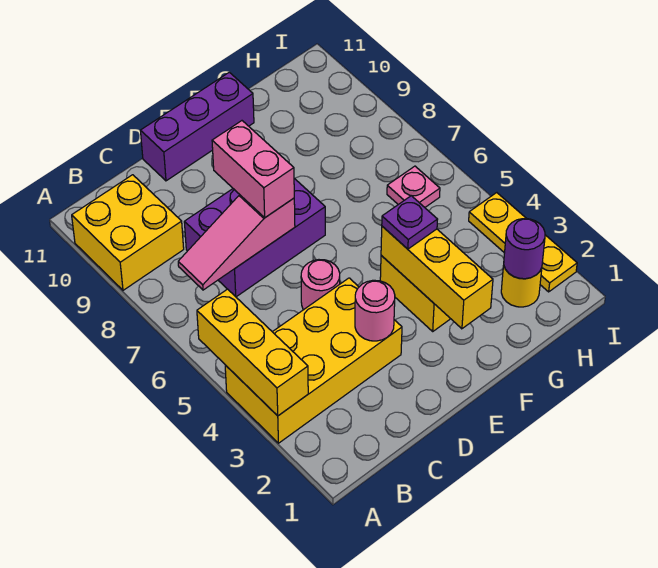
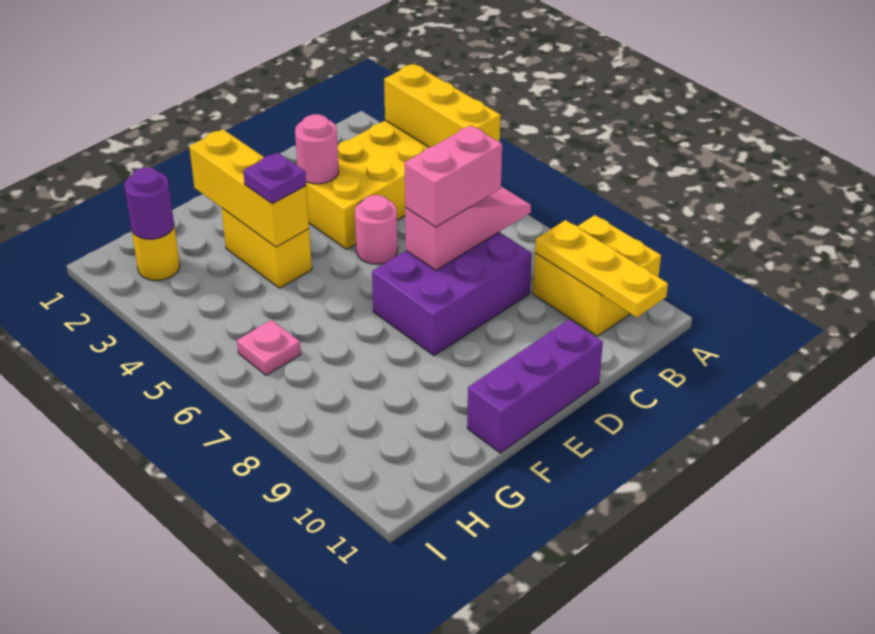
pink brick D7:D8 level 3 -> pink brick C7:D7 level 3
yellow plate I2:I4 level 1 -> yellow plate B9:B11 level 2

